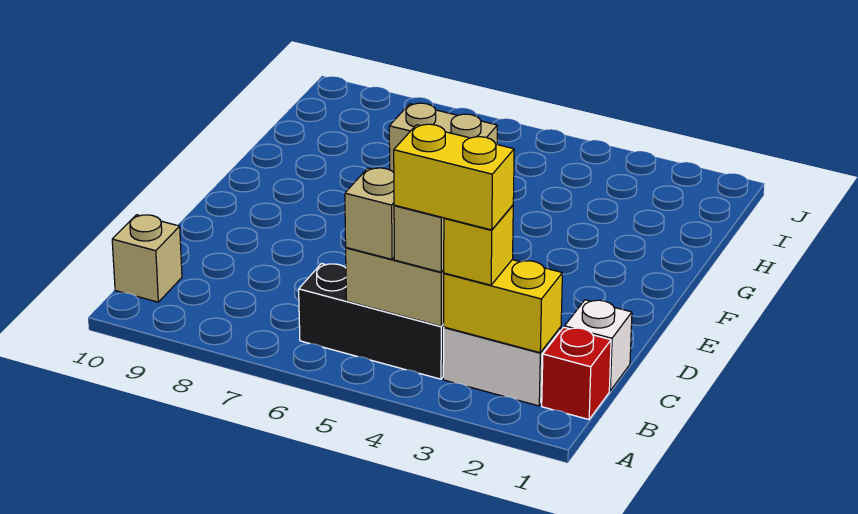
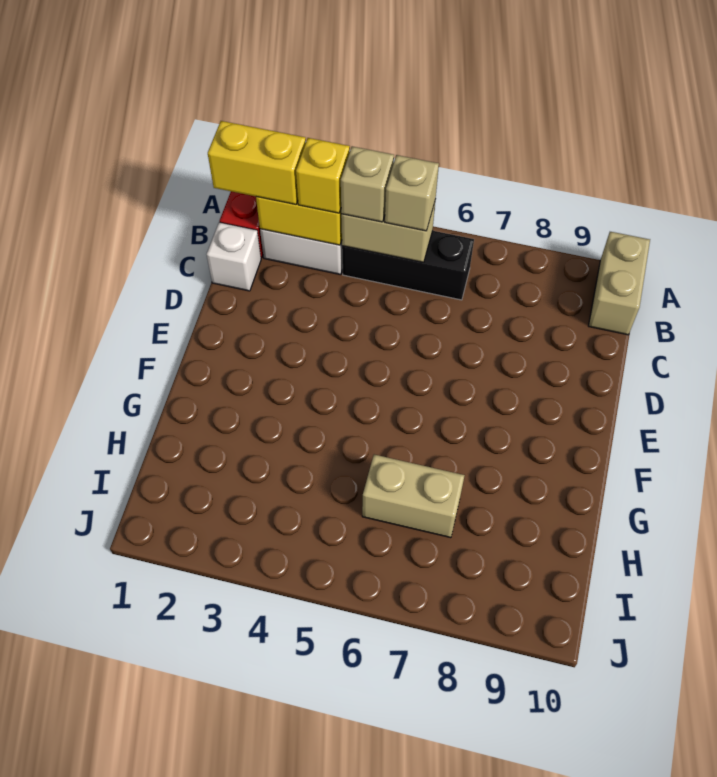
yellow brick B3:B4 level 4 -> yellow brick B1:B2 level 3
tan brick B10 level 1 -> tan brick A10:B10 level 1

